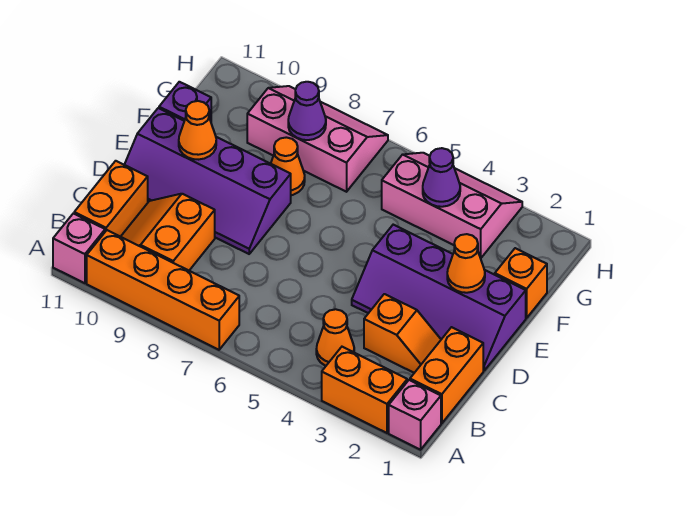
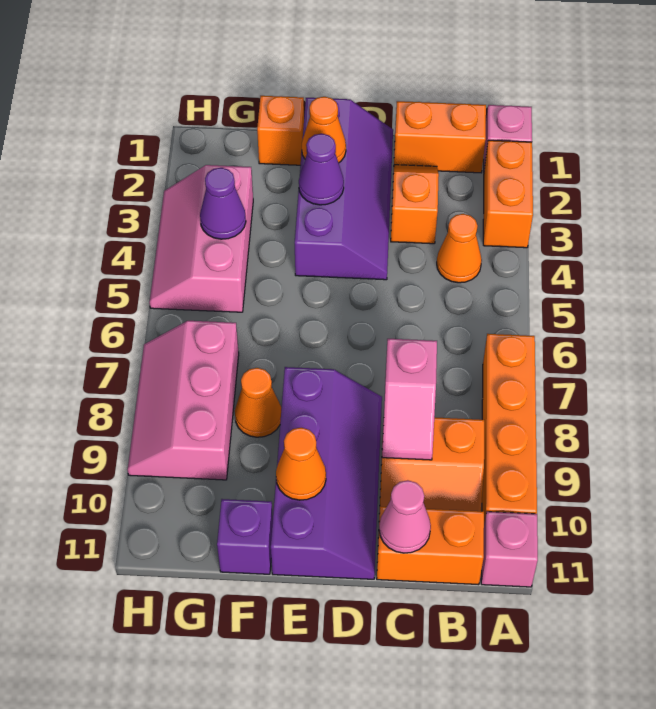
none -> pink slope C8:C9 level 2 top 8
none -> pink cone C11 level 2
purple cone G8 level 2 -> purple cone E3 level 2

